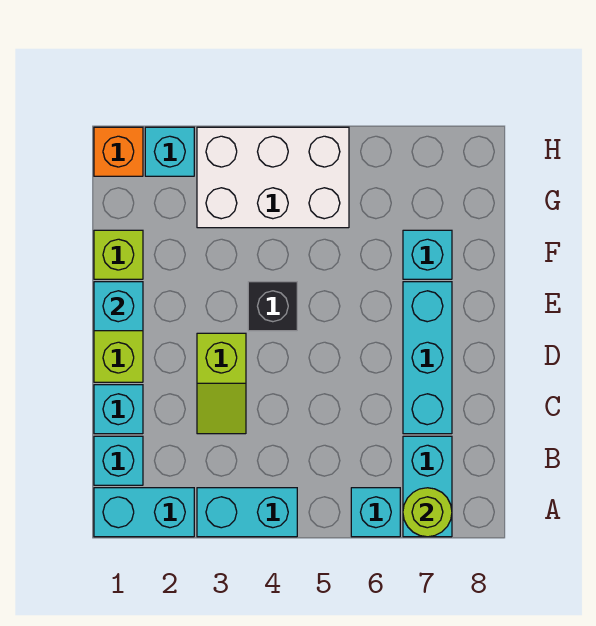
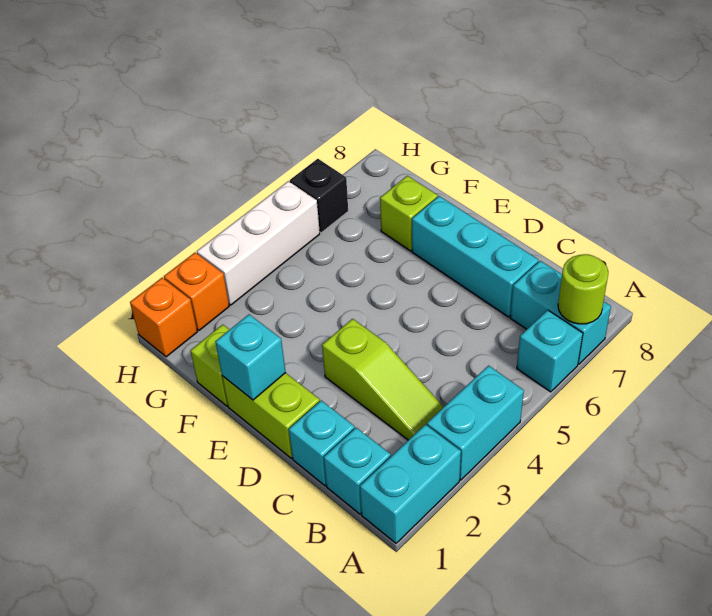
lime slope C3:D3 level 1 top D -> lime slope B3:D3 level 1 top D
black brick E4 level 1 -> black brick H6 level 1
cyan brick F7 level 1 -> lime brick F7 level 1
white brick G3:H5 level 1 -> white brick H3:H5 level 1
cyan brick H2 level 1 -> orange brick H2 level 1

